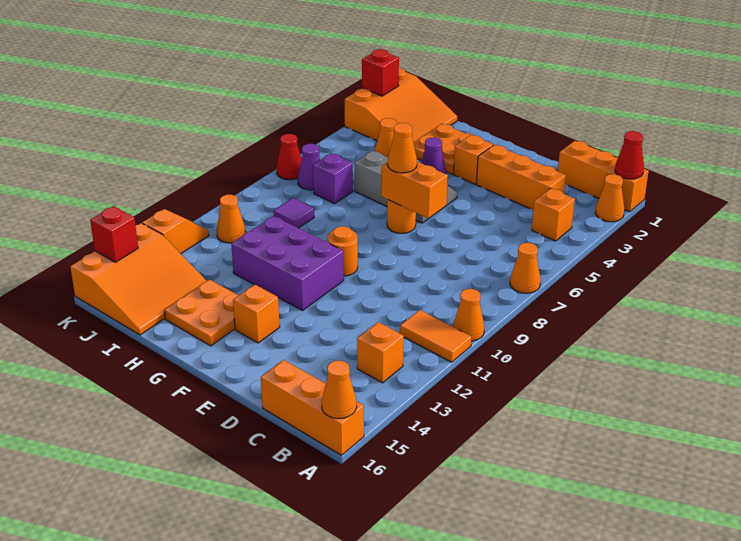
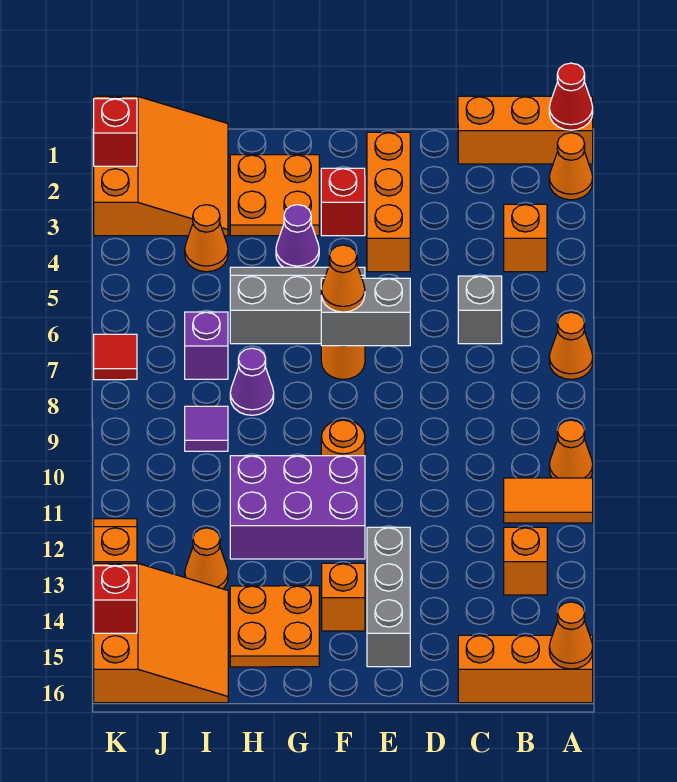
orange brick C3:E3 level 1 -> orange brick E2:E4 level 1
none -> grey brick C6 level 1
orange brick E7:F7 level 2 -> grey brick E7:F7 level 2
none -> grey brick E13:E15 level 1
orange brick F3 level 1 -> red brick F3 level 1
purple cone J7 level 1 -> purple cone H8 level 1
orange cone J11 level 1 -> orange cone I13 level 1
red cone K7 level 1 -> red tile K7 level 1

